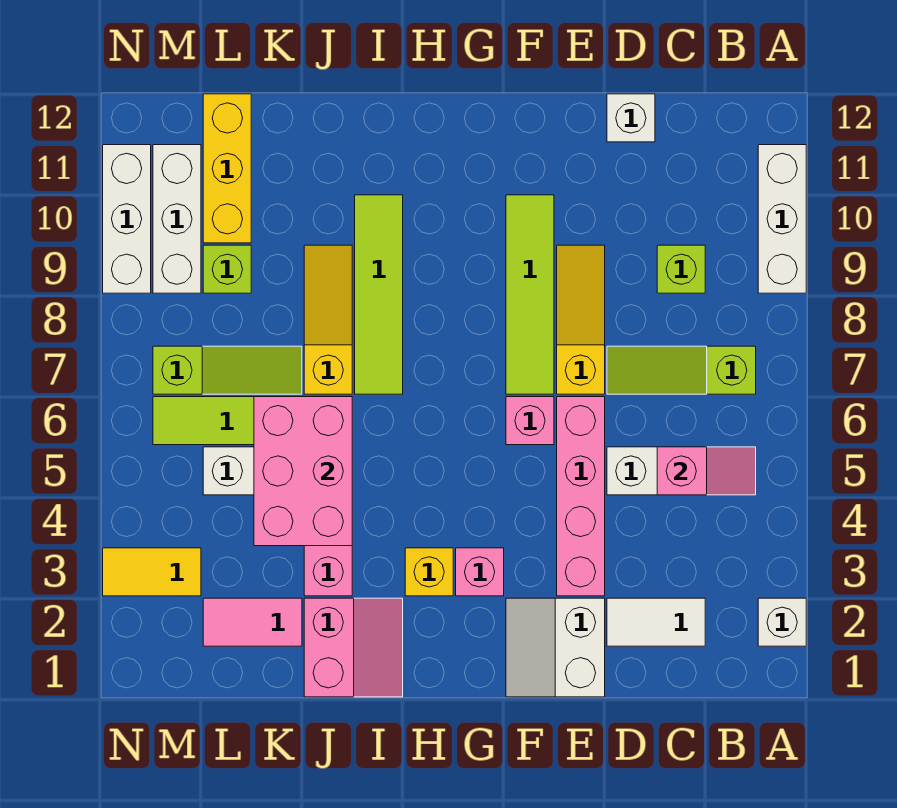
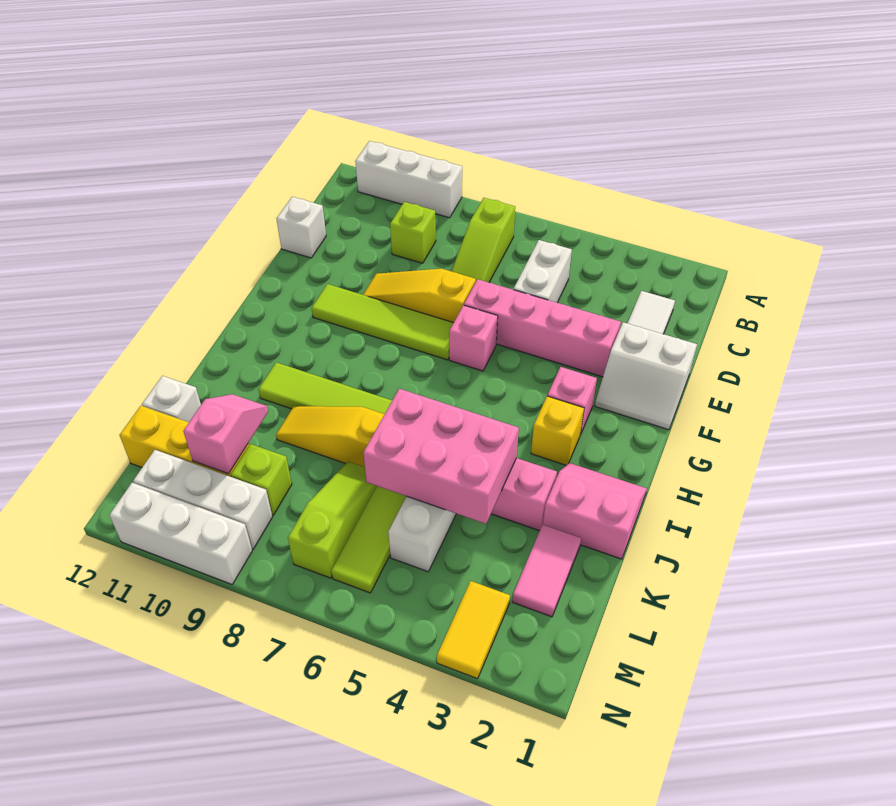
white brick A2 level 1 -> white brick K12 level 1
pink slope B5:C5 level 2 top C -> pink slope K10:L10 level 2 top L

